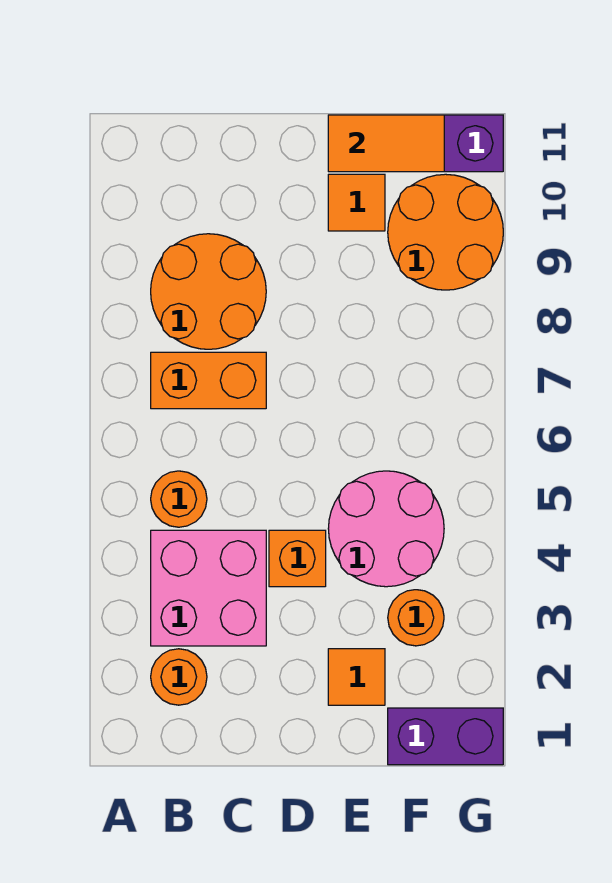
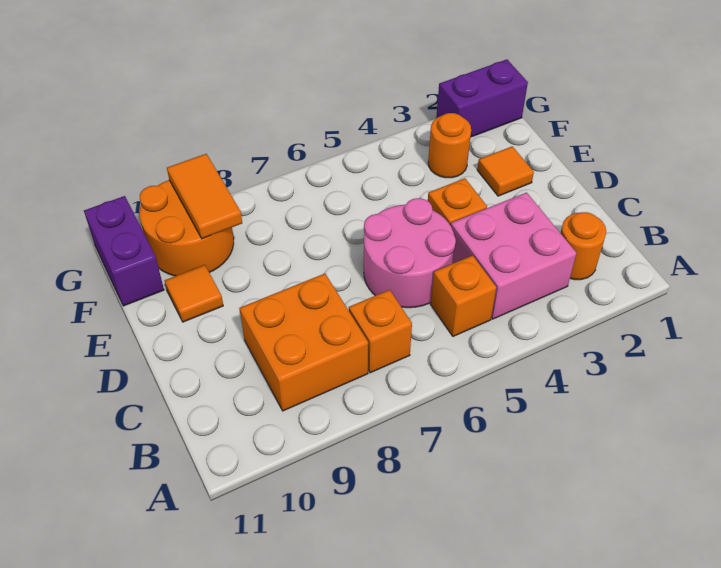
orange round brick B5 level 1 -> orange brick B5 level 1
orange brick B7:C7 level 1 -> orange brick B7 level 1
orange round brick B8:C9 level 1 -> orange brick B8:C9 level 1
pink round brick E4:F5 level 1 -> pink round brick C5:D6 level 1
orange tile E11:F11 level 2 -> orange tile F9:G9 level 2
purple brick F1:G1 level 1 -> purple brick G1:G2 level 1

